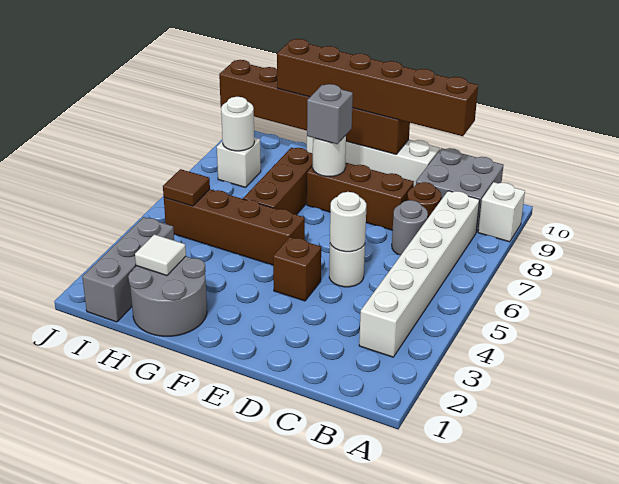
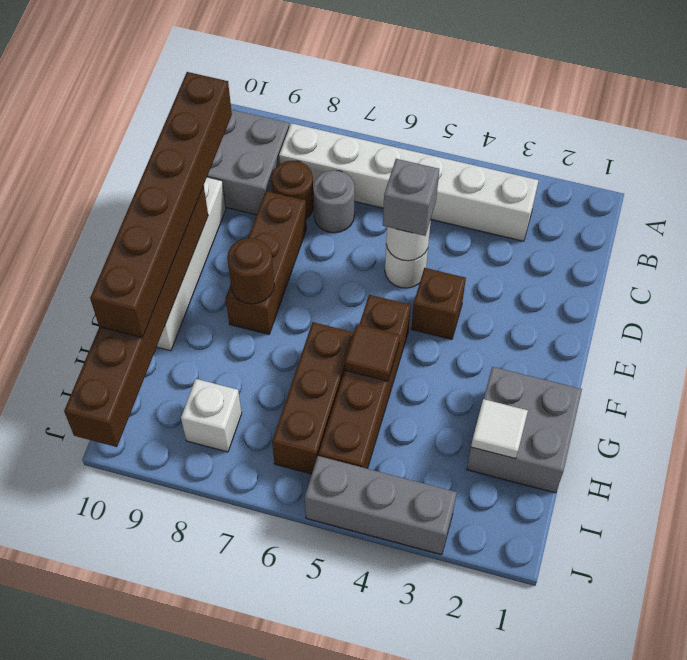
white brick A9 level 1 -> none
white round brick F8 level 2 -> brown round brick F8 level 2
grey brick F8 level 3 -> grey brick D5 level 3
grey round brick G1:H2 level 1 -> grey brick G1:H2 level 1
brown brick G6:G8 level 1 -> brown brick G6:I6 level 1
grey brick I1:I3 level 1 -> grey brick J3:J5 level 1
brown tile I5 level 2 -> brown tile G5 level 2
white round brick I8 level 2 -> none

